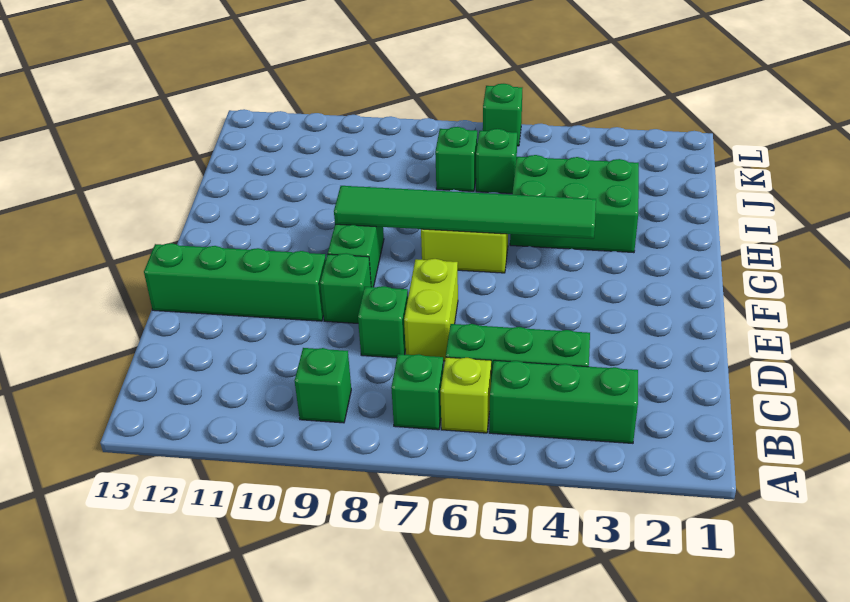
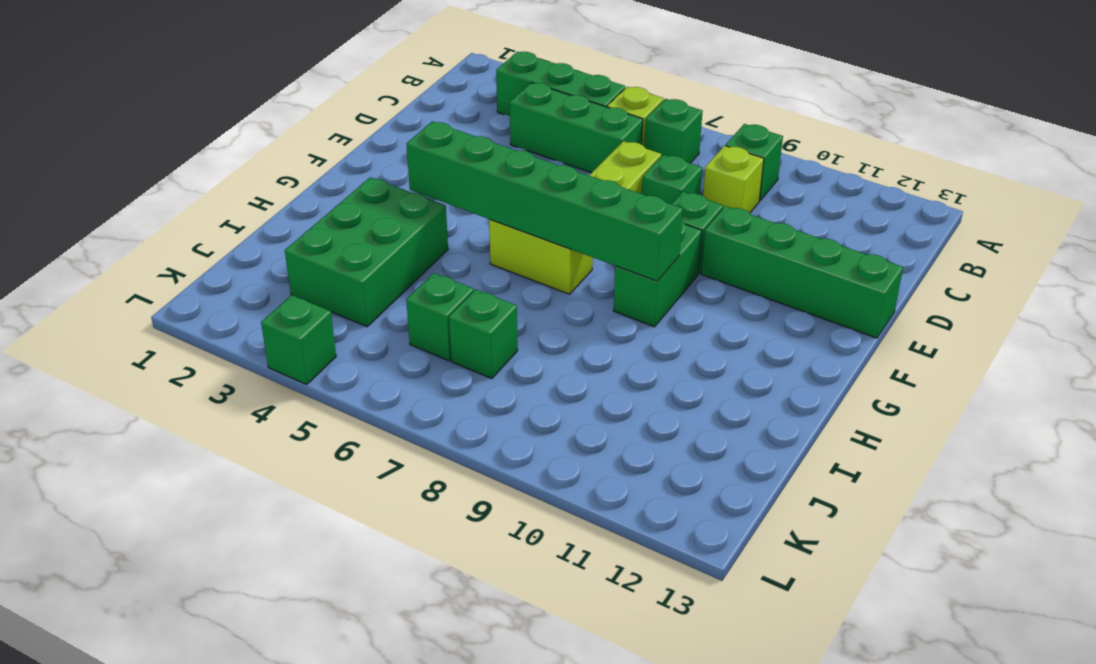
none -> lime brick C9 level 1
green tile G4:G9 level 2 -> green brick G4:G9 level 2
green brick H3:I5 level 1 -> green brick H3:J4 level 1
green brick L6 level 1 -> green brick L4 level 1

